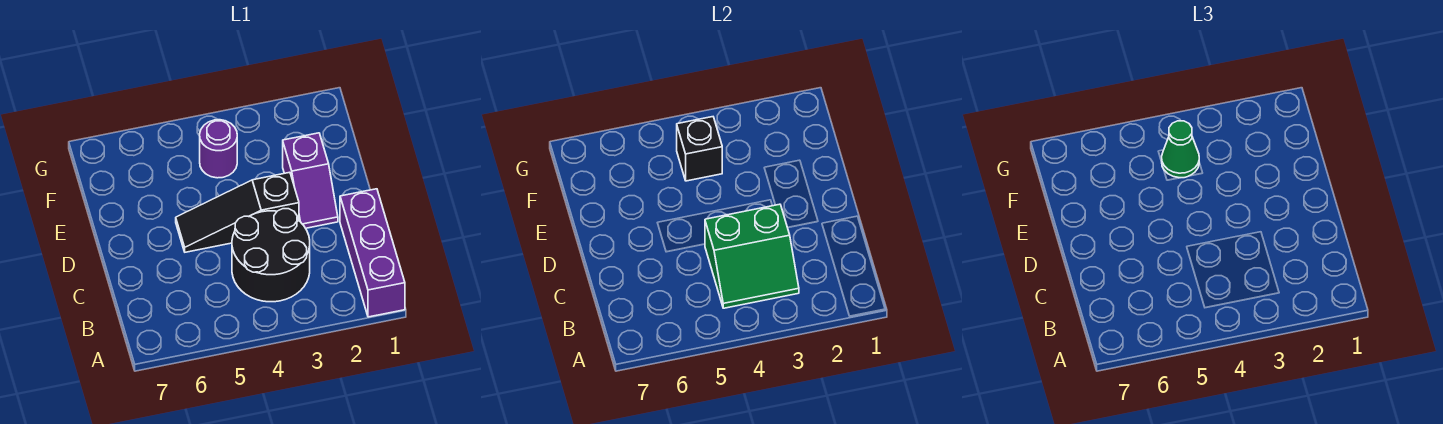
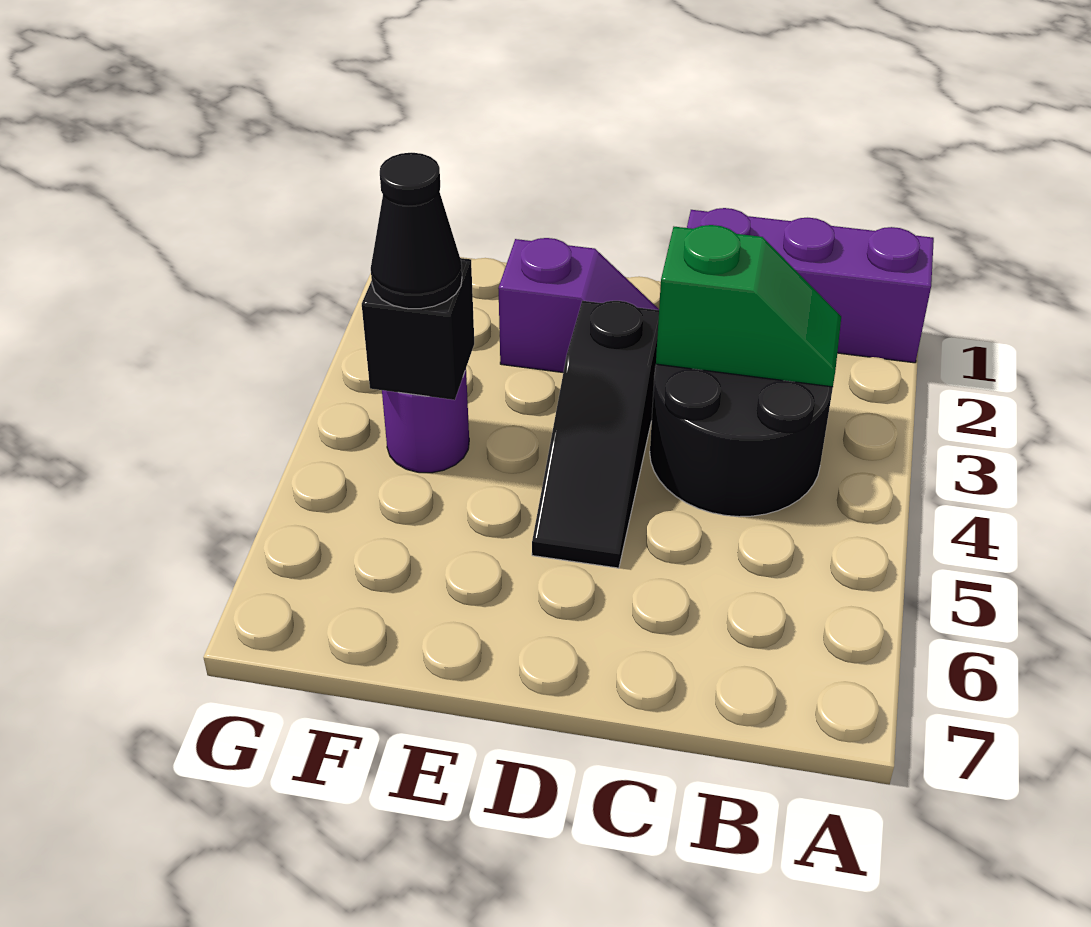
green slope B3:C4 level 2 top C -> green slope B3:C3 level 2 top C
green cone F4 level 3 -> black cone F4 level 3

